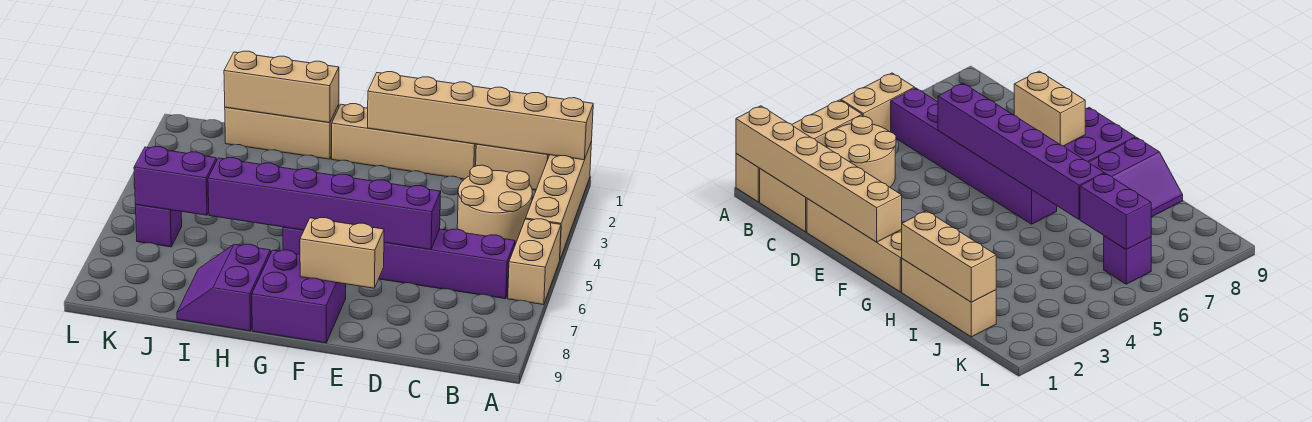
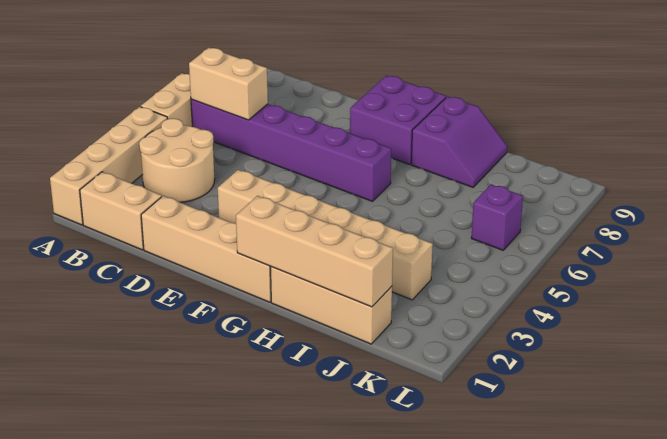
tan brick A1:F1 level 2 -> tan brick E3:J3 level 1
purple brick D6:I6 level 2 -> none
tan brick E8:F8 level 2 -> tan brick B6:C6 level 2
tan brick H1:J1 level 2 -> tan brick G1:J1 level 2
purple brick J6:K6 level 2 -> none

